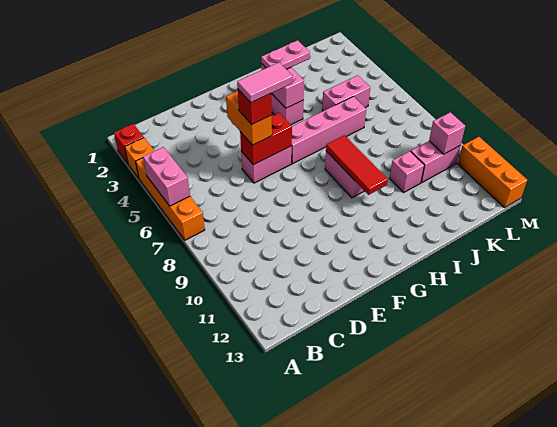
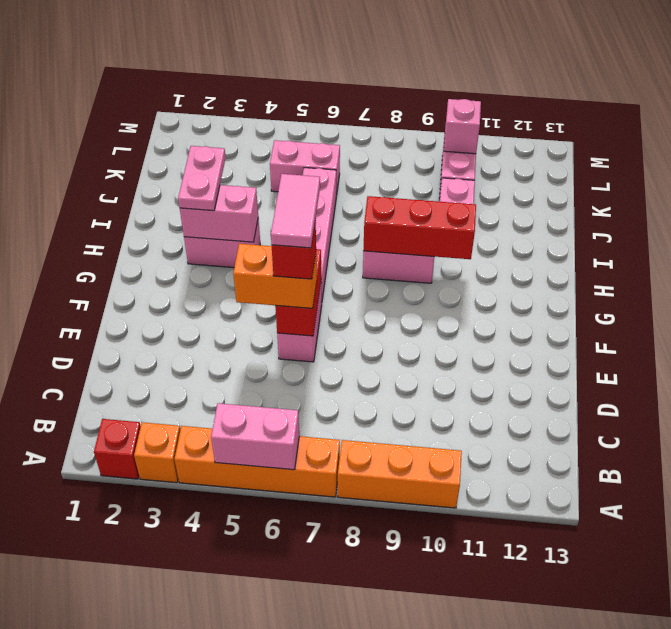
red tile H8:H10 level 2 -> red brick H8:H10 level 2
pink brick J5:K5 level 1 -> pink brick K5:K6 level 1
orange brick M11:M13 level 1 -> orange brick A8:A10 level 1

